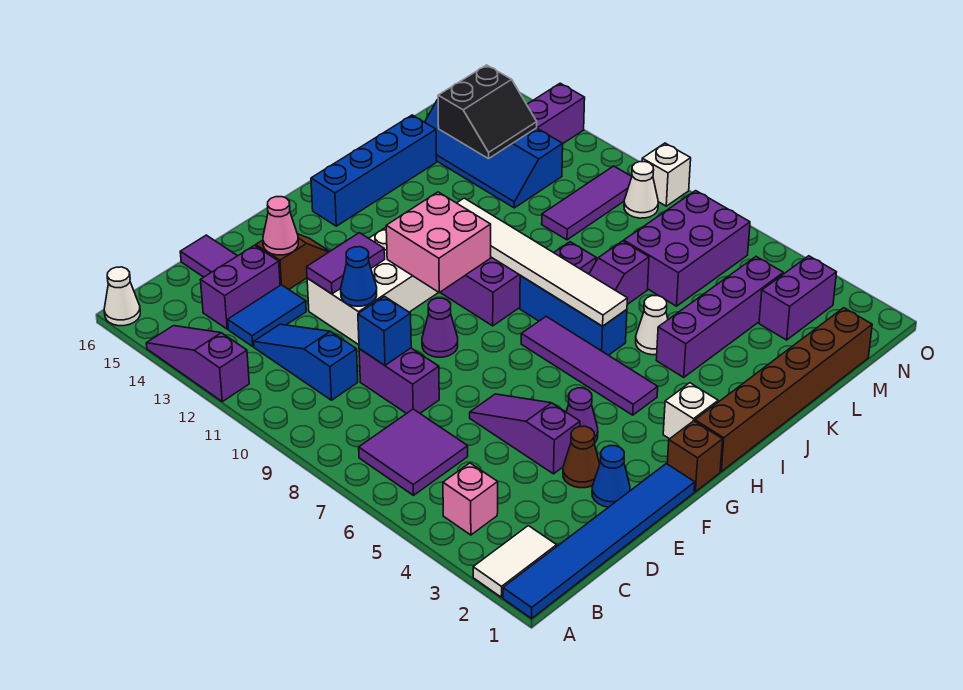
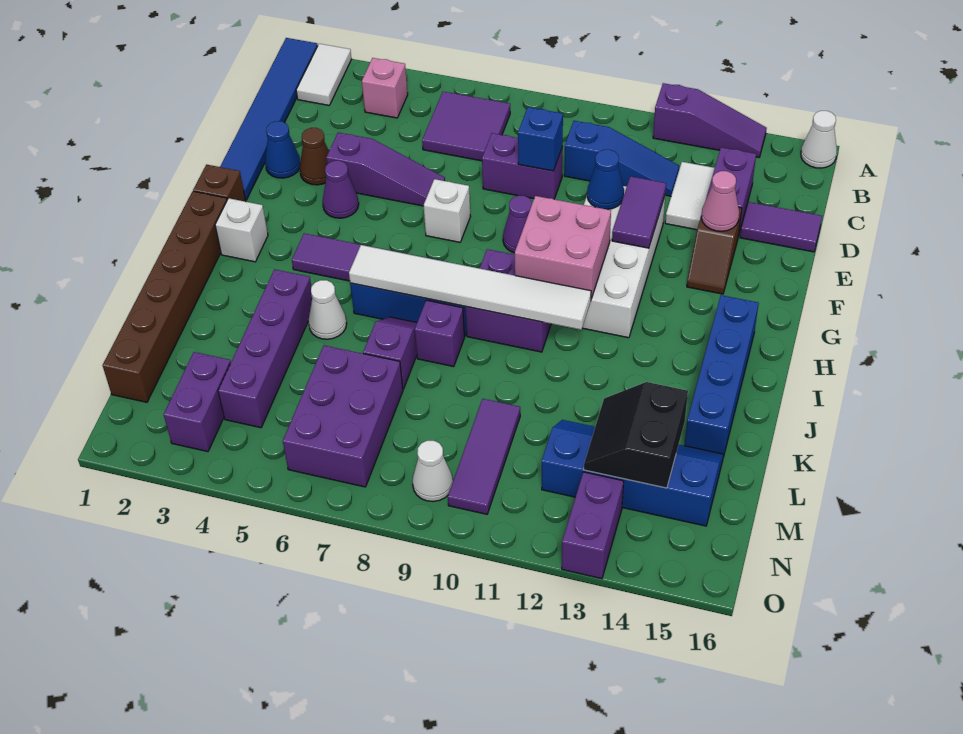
blue tile C13:D13 level 1 -> white tile C13:D13 level 1
white brick O9 level 1 -> white brick F7 level 1

